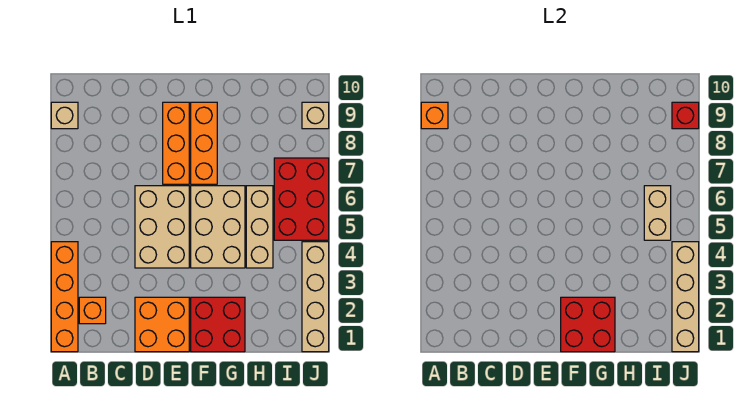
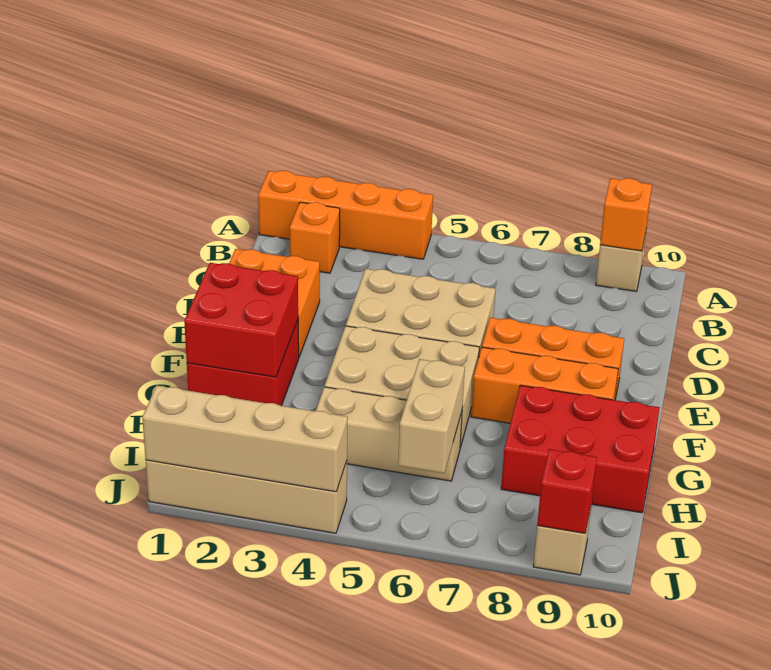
red brick I5:J7 level 1 -> red brick G8:H10 level 1
tan brick I5:I6 level 2 -> tan brick H6:I6 level 2

